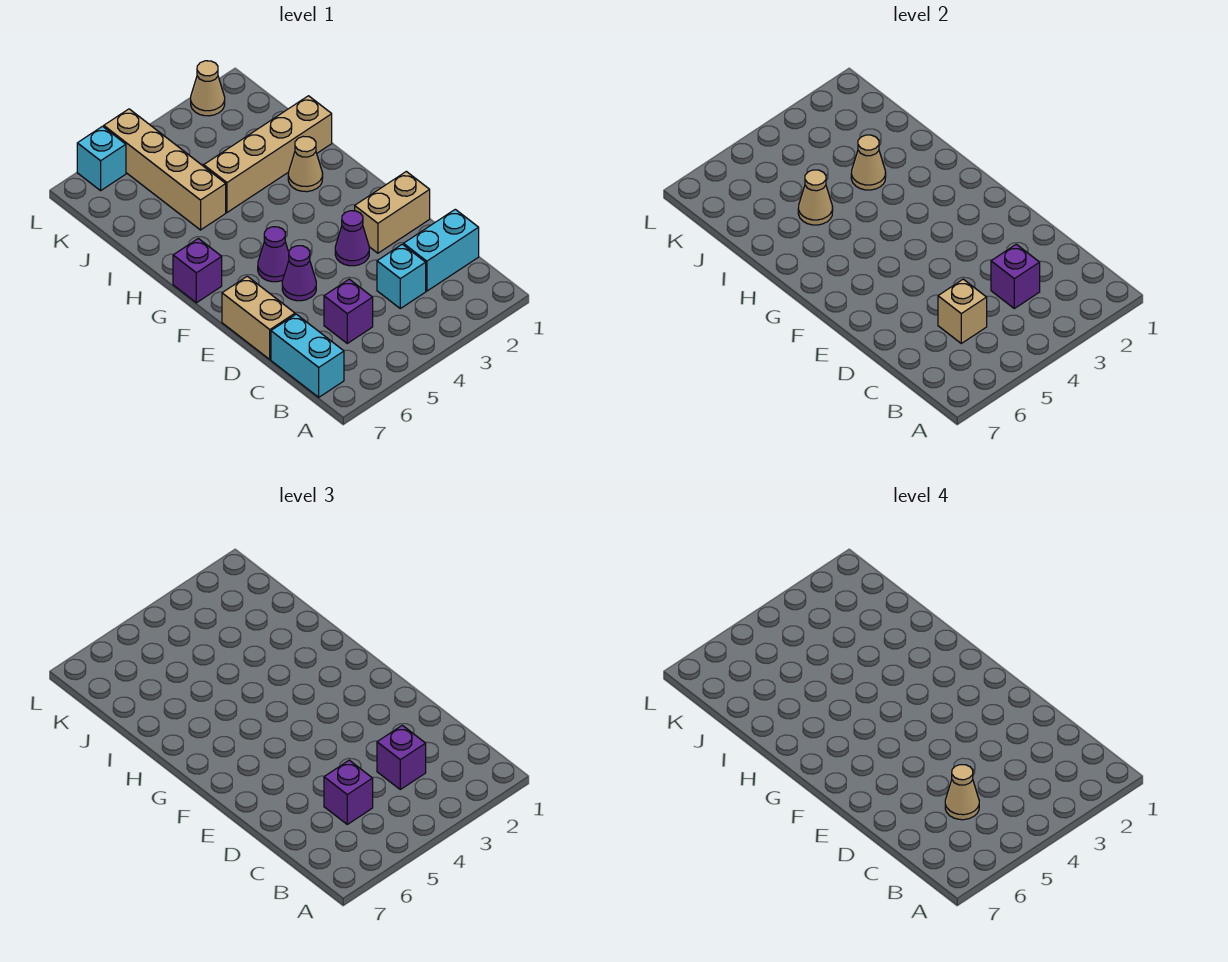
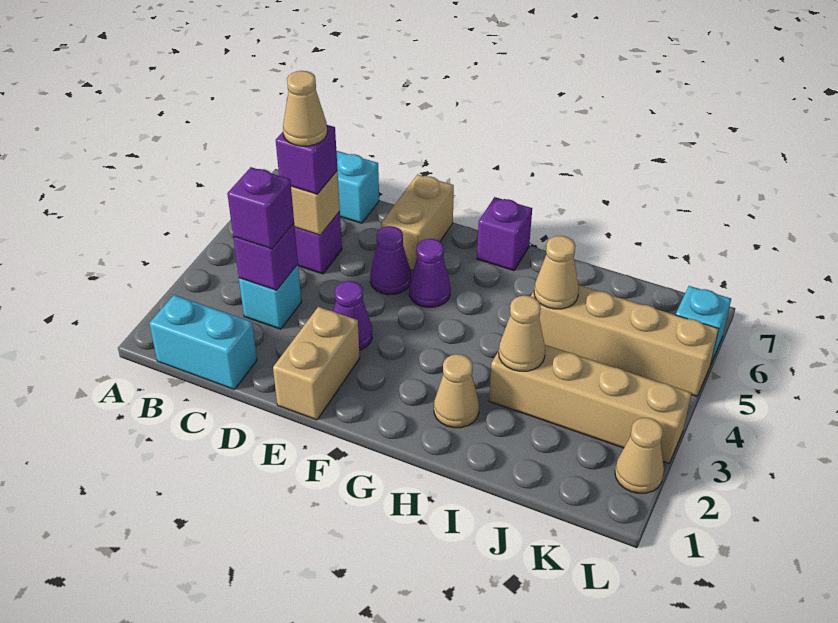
cyan brick C1:C2 level 1 -> cyan brick B1:C1 level 1
tan brick D7:E7 level 1 -> tan brick E6:E7 level 1
tan brick I1:I4 level 1 -> tan brick I3:L3 level 1

